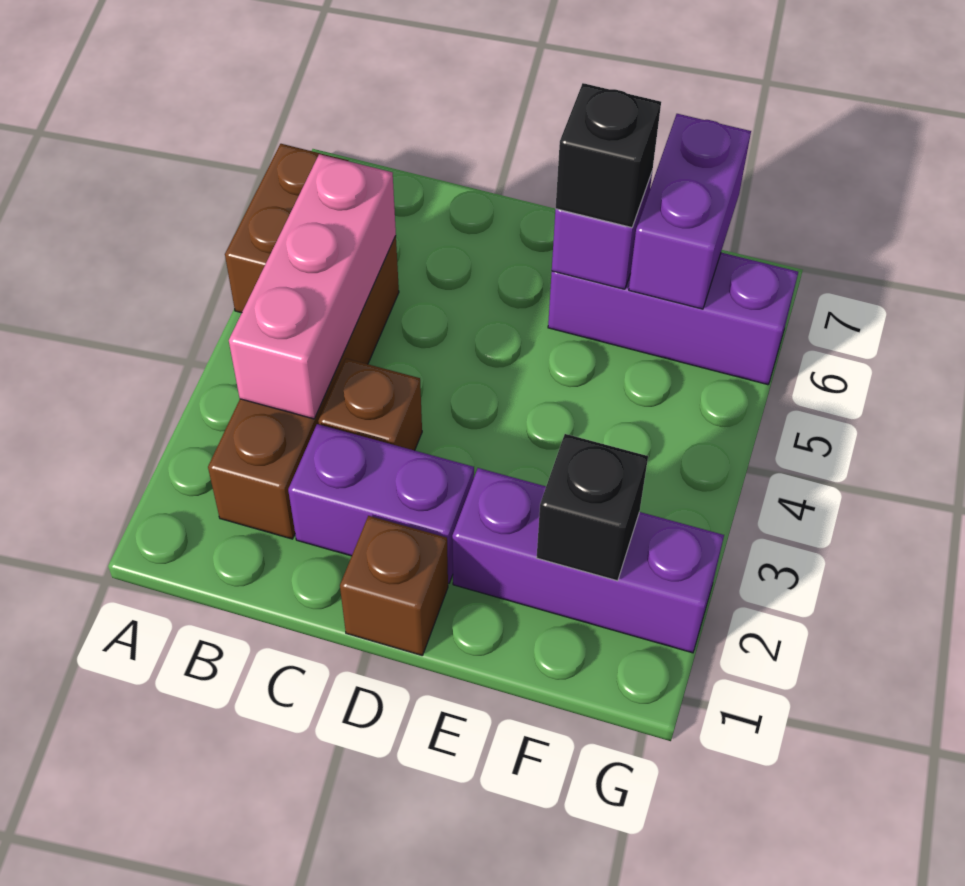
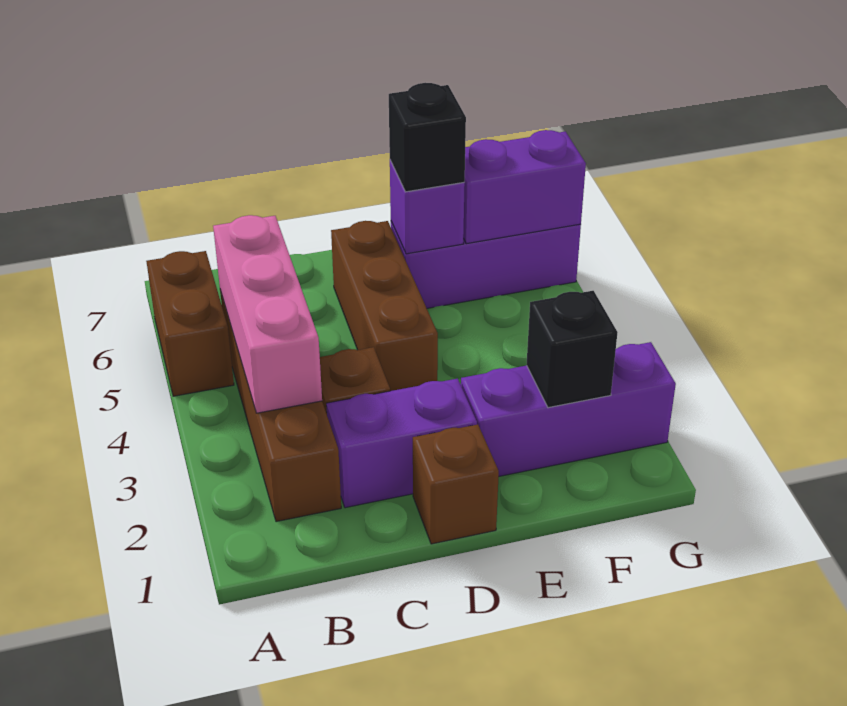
none -> brown brick D4:D6 level 1
purple brick F6:F7 level 2 -> purple brick F6:G6 level 2

